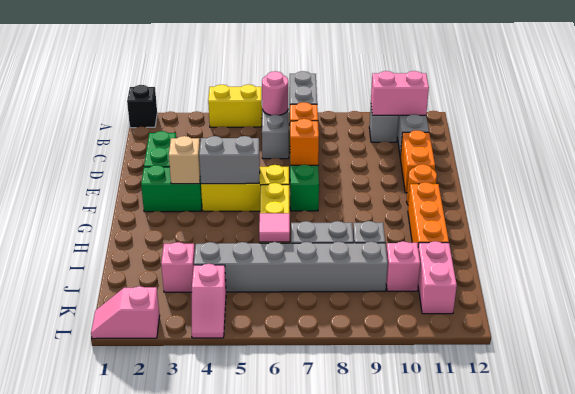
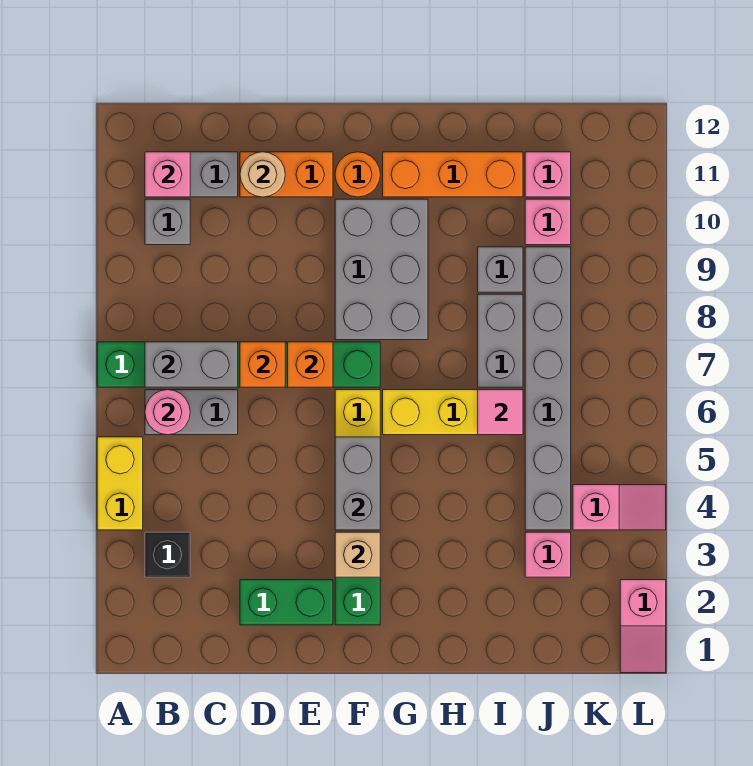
black brick A1 level 1 -> black brick B3 level 1
pink brick B10:B11 level 2 -> pink brick B11 level 2
none -> tan round brick D11 level 2
none -> grey brick F8:G10 level 1
pink brick J11:K11 level 1 -> pink brick J11 level 1

